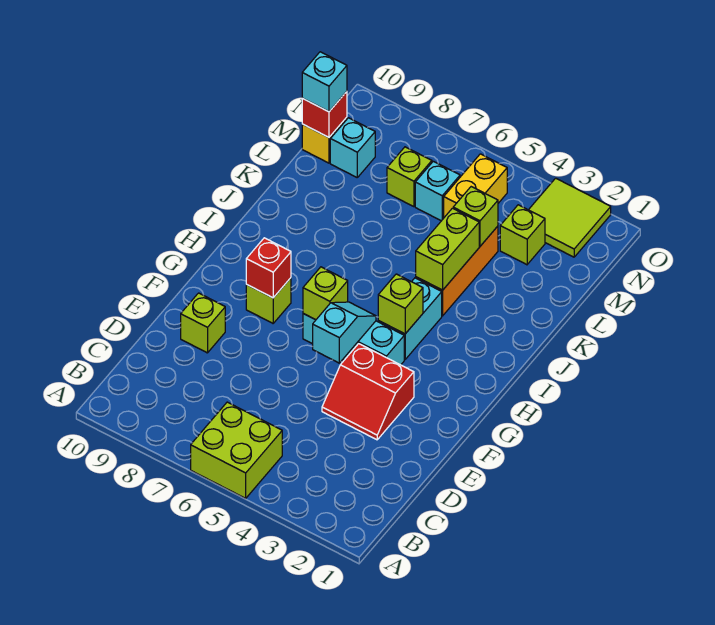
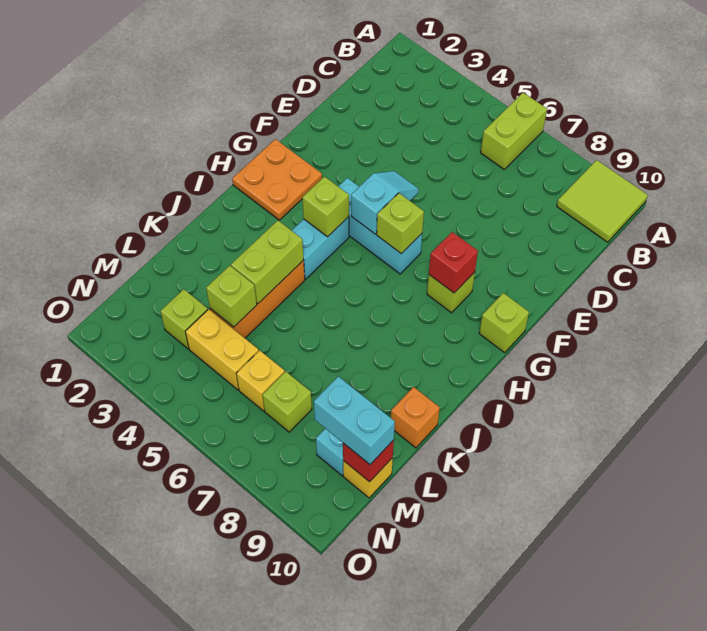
lime brick A5:B6 level 1 -> lime brick A6:B6 level 1
red slope E3:F4 level 1 top F -> none
lime brick E9 level 1 -> lime brick G10 level 1
cyan slope F5:G5 level 2 top F -> cyan slope F5:G5 level 2 top G
none -> orange plate G1:H2 level 1
none -> orange brick K10 level 1
yellow brick M5:N5 level 1 -> yellow brick M4:M5 level 1
cyan brick M6 level 1 -> yellow brick M6 level 1
cyan brick M10 level 3 -> cyan brick M9:M10 level 3
lime tile N2:O3 level 1 -> lime tile A9:B10 level 1

